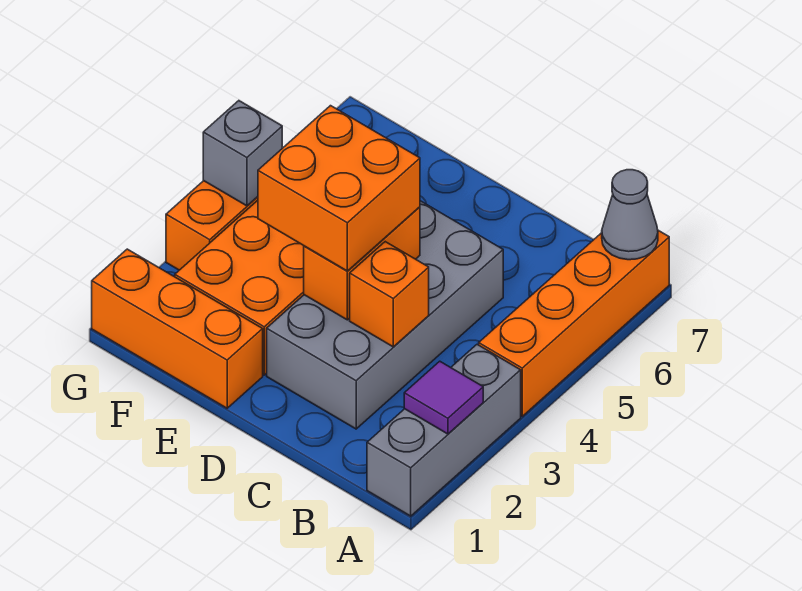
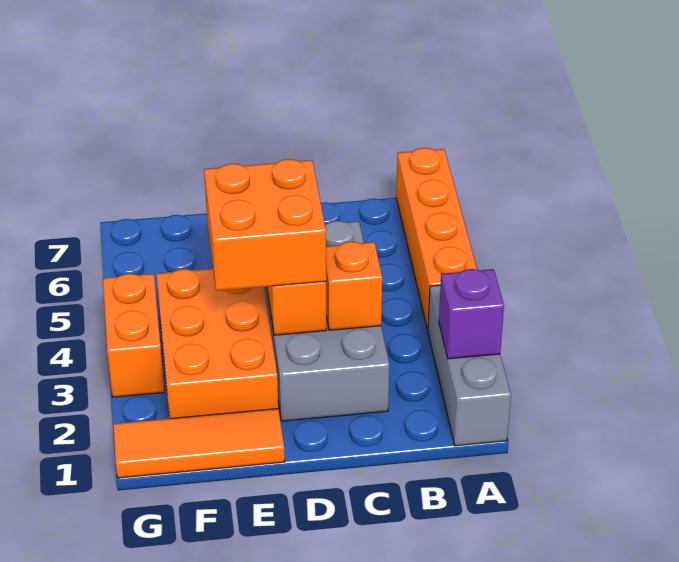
purple tile A2 level 2 -> purple brick A2 level 2
grey cone A7 level 2 -> none
orange brick E1:G1 level 1 -> orange tile E1:G1 level 1
grey brick G4 level 2 -> none

